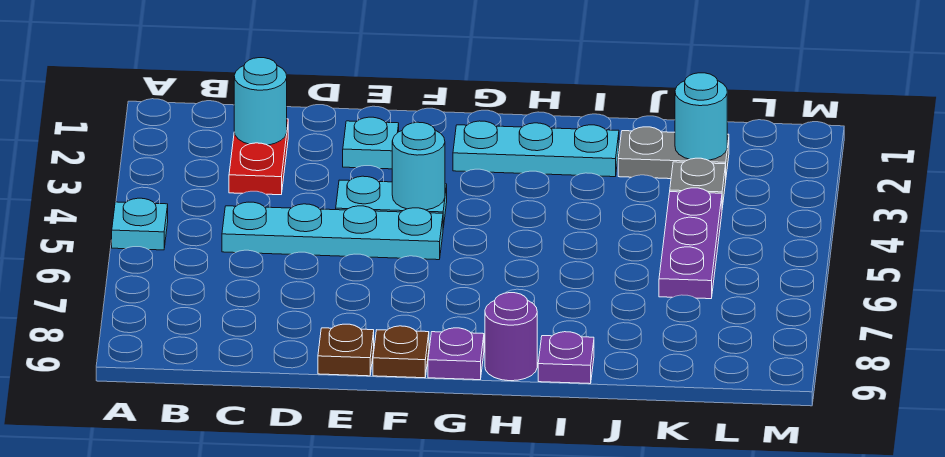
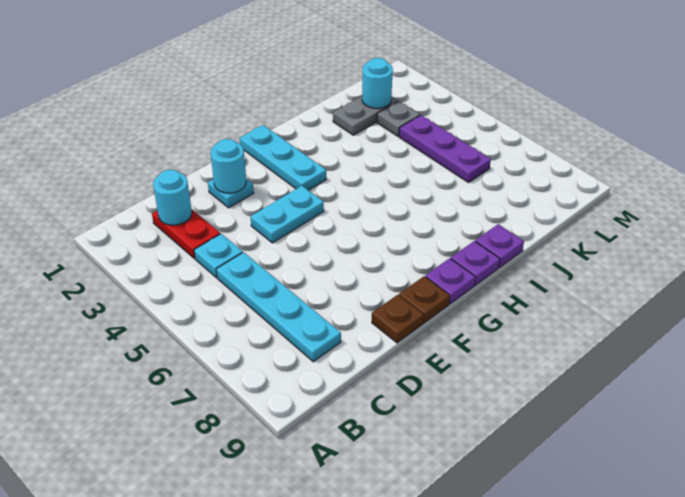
cyan plate A5 level 1 -> cyan plate C4 level 1
cyan plate C5:F5 level 1 -> cyan plate C5:C8 level 1
cyan round brick F4 level 2 -> cyan round brick E2 level 2
cyan plate G2:I2 level 1 -> cyan plate G1:G3 level 1
purple round brick H9 level 1 -> purple plate H9 level 1

